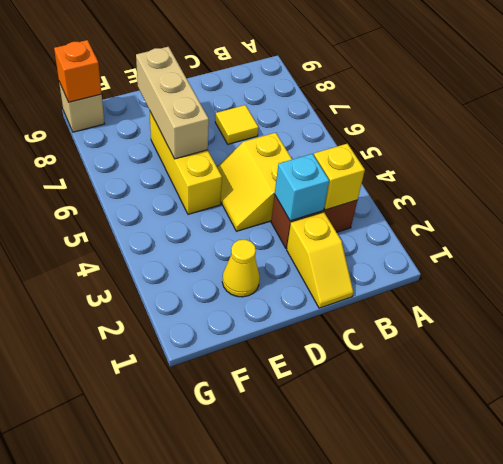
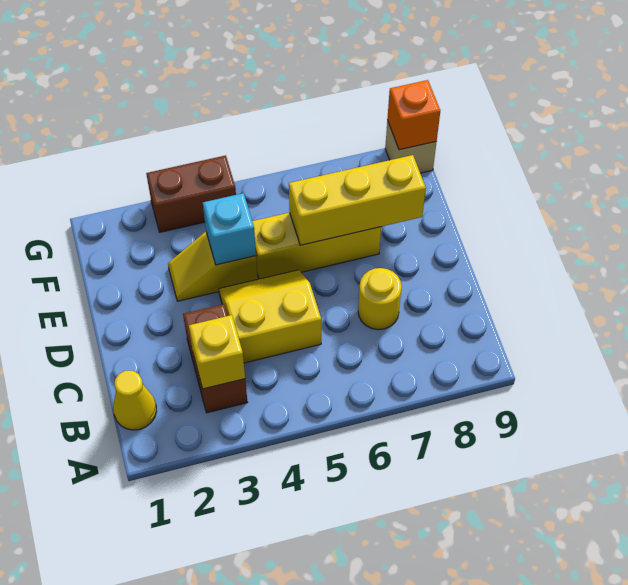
yellow slope C1:C2 level 1 top 2 -> yellow slope E3:E4 level 1 top 4
cyan brick C3 level 2 -> cyan brick E4 level 2
yellow tile C7 level 1 -> yellow round brick C7 level 1
yellow cone E2 level 1 -> yellow cone B1 level 1
tan brick E6:E8 level 2 -> yellow brick E6:E8 level 2
none -> brown brick G3:G4 level 1

